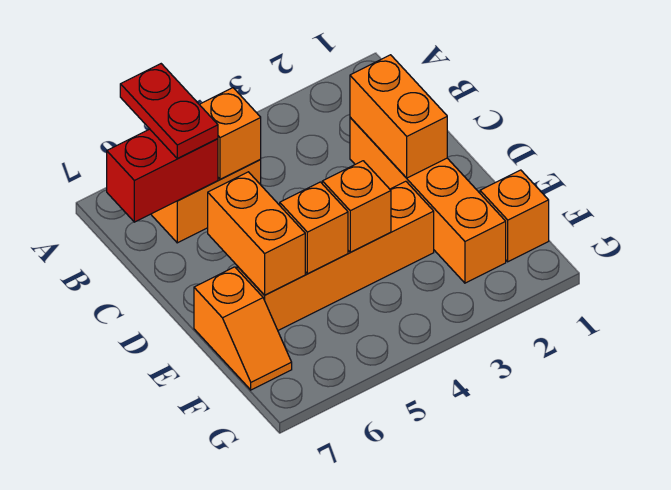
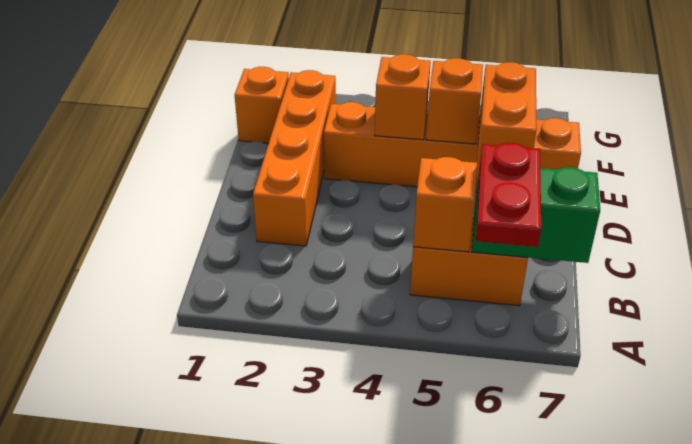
red brick B6:B7 level 2 -> green brick B6:B7 level 2
orange brick C2:D2 level 2 -> none

